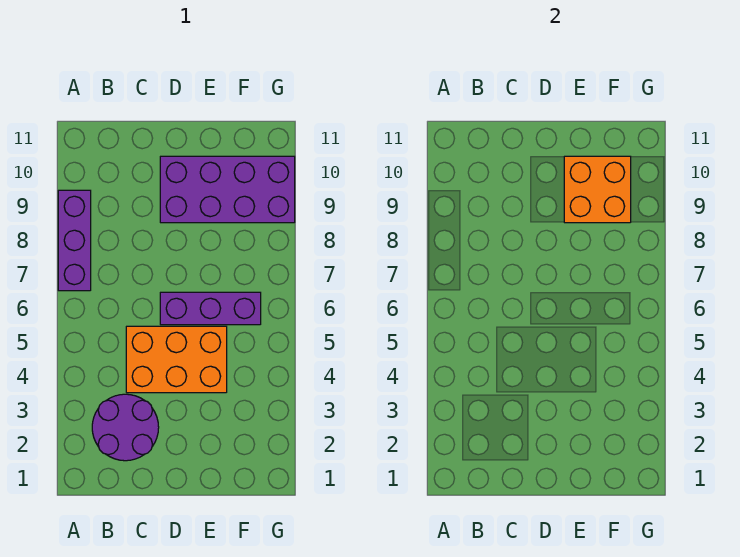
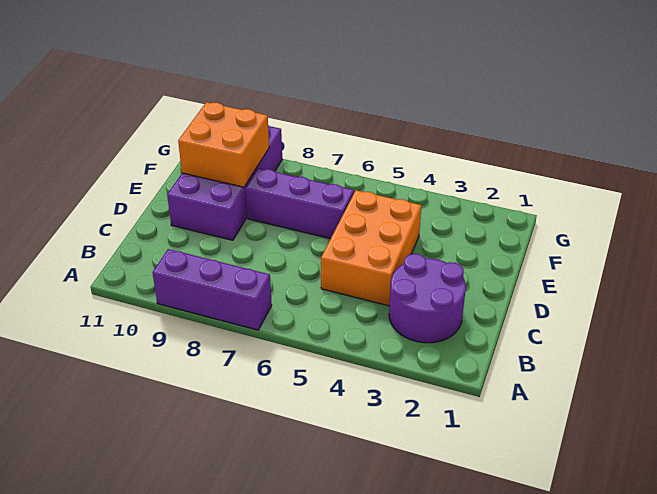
purple brick D6:F6 level 1 -> purple brick E6:E8 level 1

